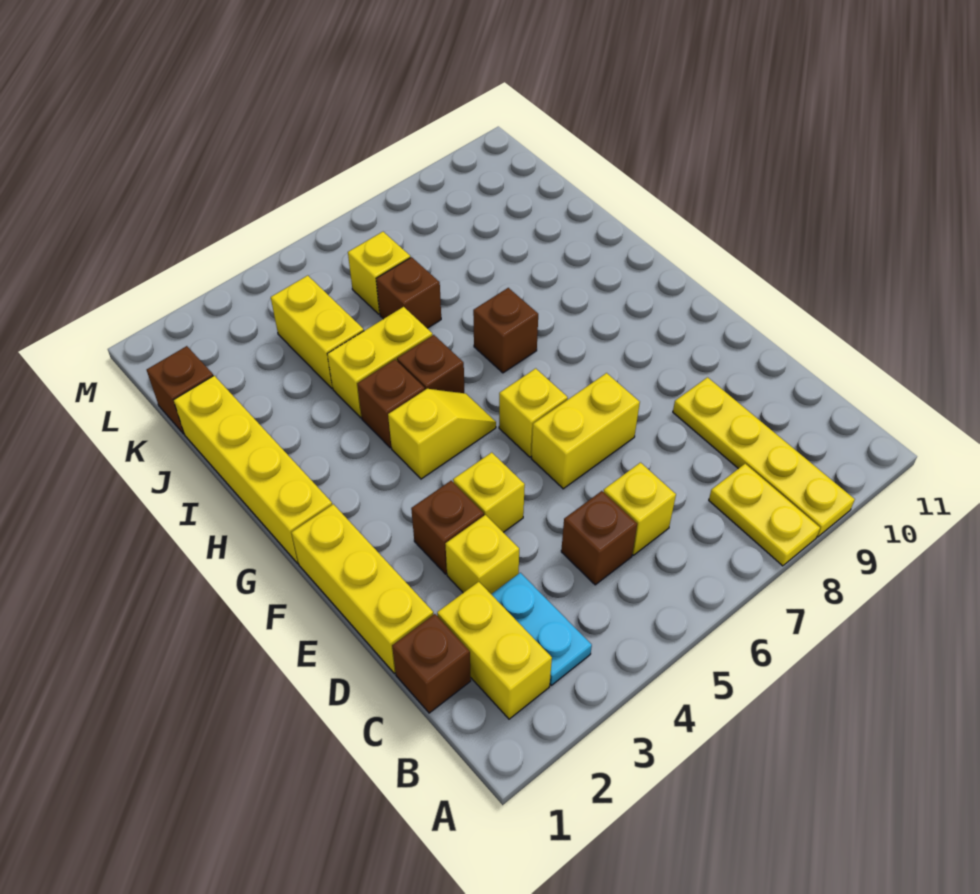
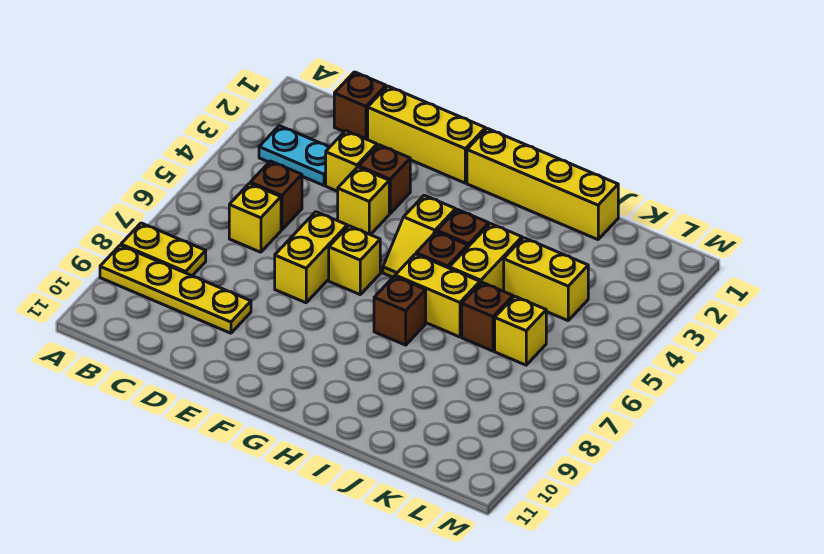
yellow brick B2:C2 level 1 -> yellow brick H6:I6 level 1
brown brick K1 level 1 -> none

